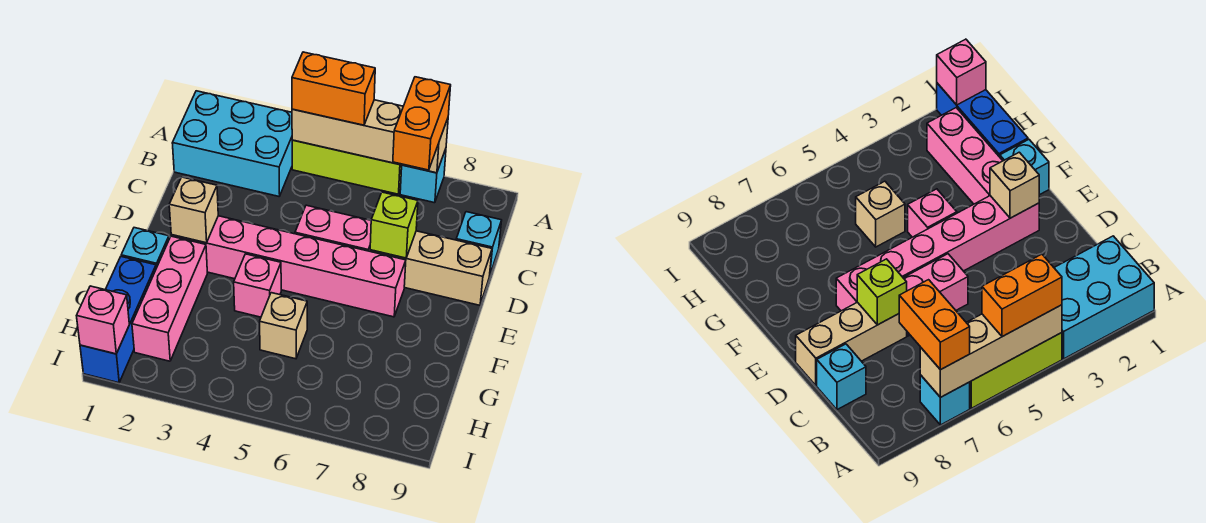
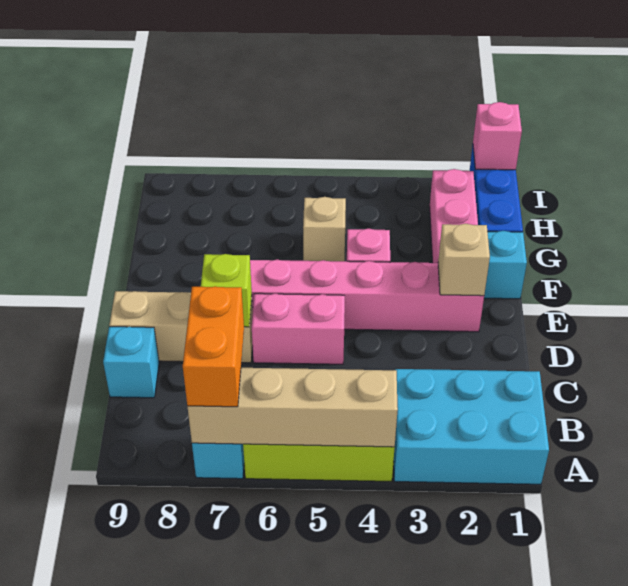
orange brick A4:A5 level 3 -> none

